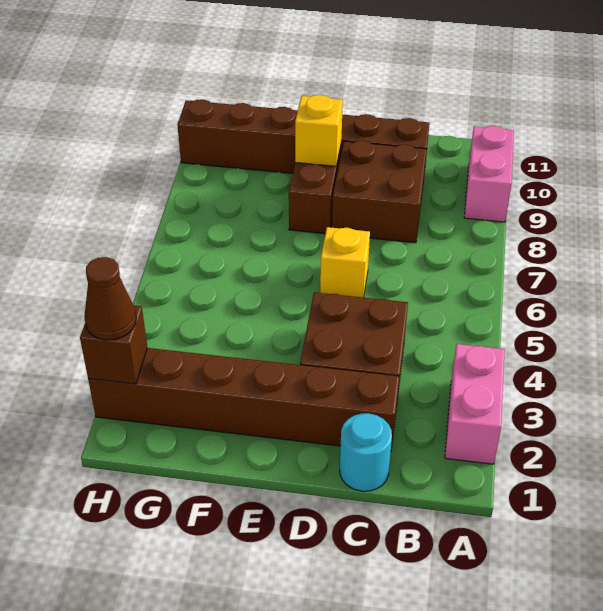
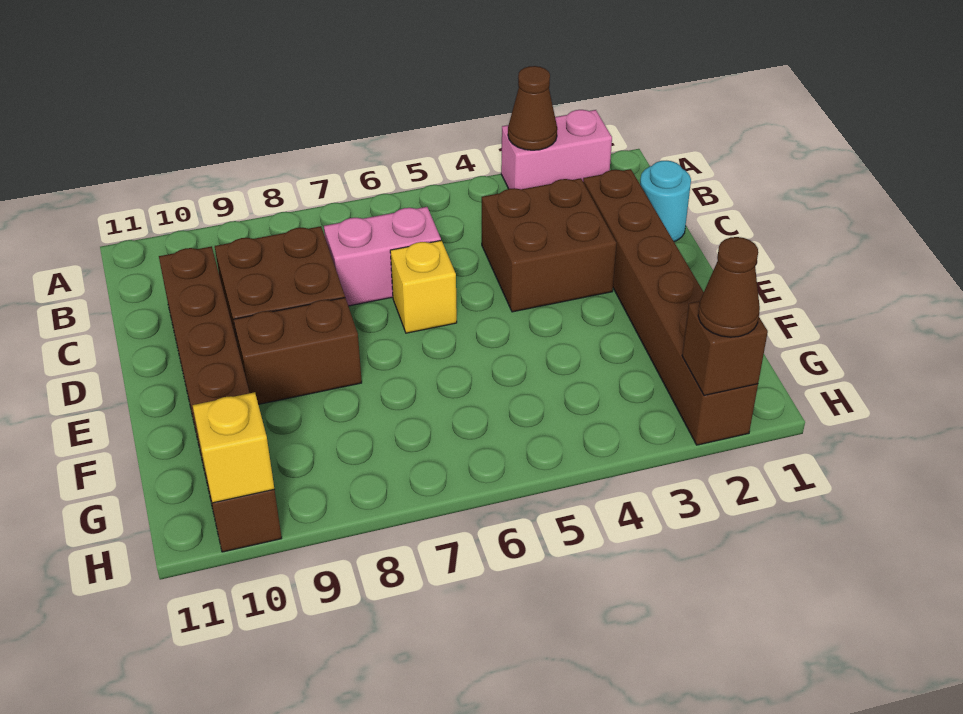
none -> brown cone A3 level 2
pink brick A9:A10 level 1 -> pink brick C6:C7 level 1
yellow brick E9 level 2 -> yellow brick H10 level 2

